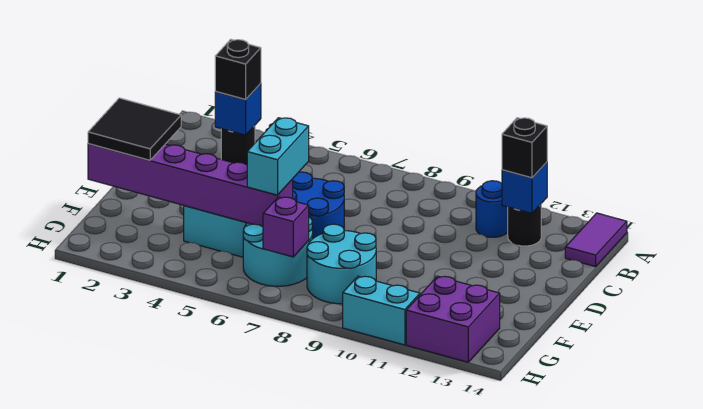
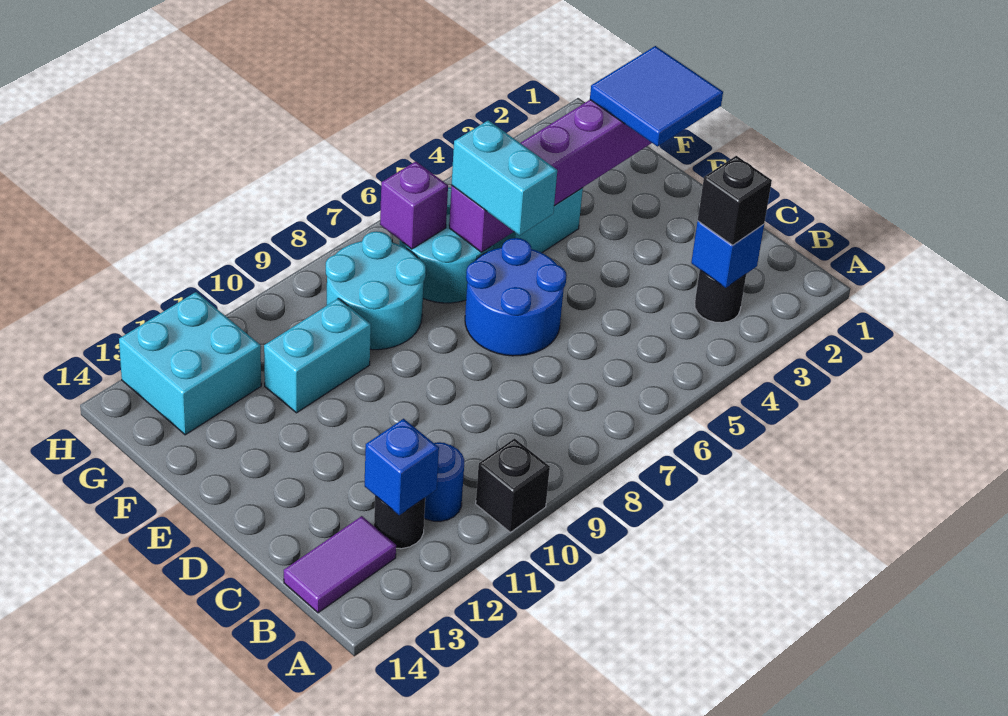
purple tile A14:B14 level 1 -> purple tile B13:B14 level 1
black brick B12 level 3 -> black brick A10 level 1
black tile E1:F2 level 3 -> blue tile E1:F2 level 3
purple brick G12:H13 level 1 -> cyan brick G12:H13 level 1
cyan brick H10:H11 level 1 -> cyan brick F10:F11 level 1

